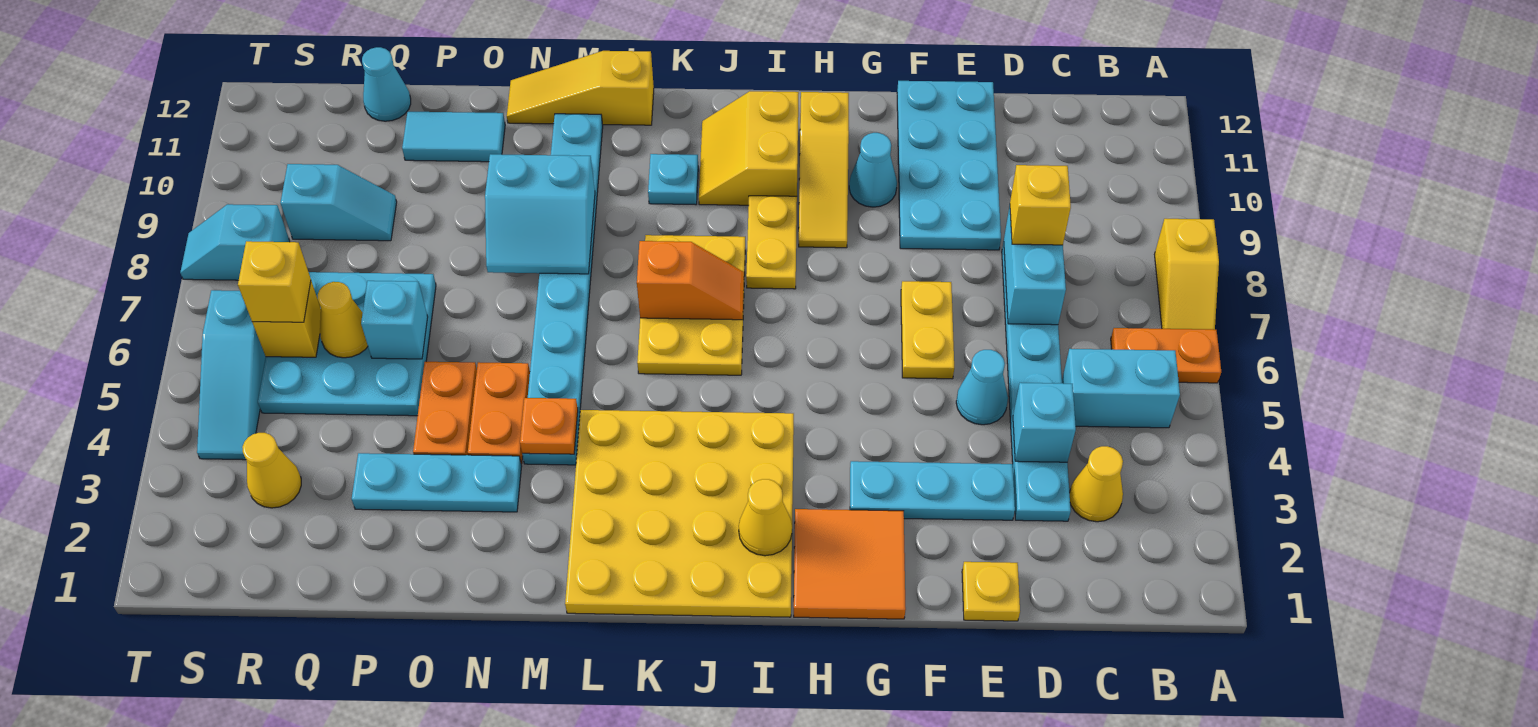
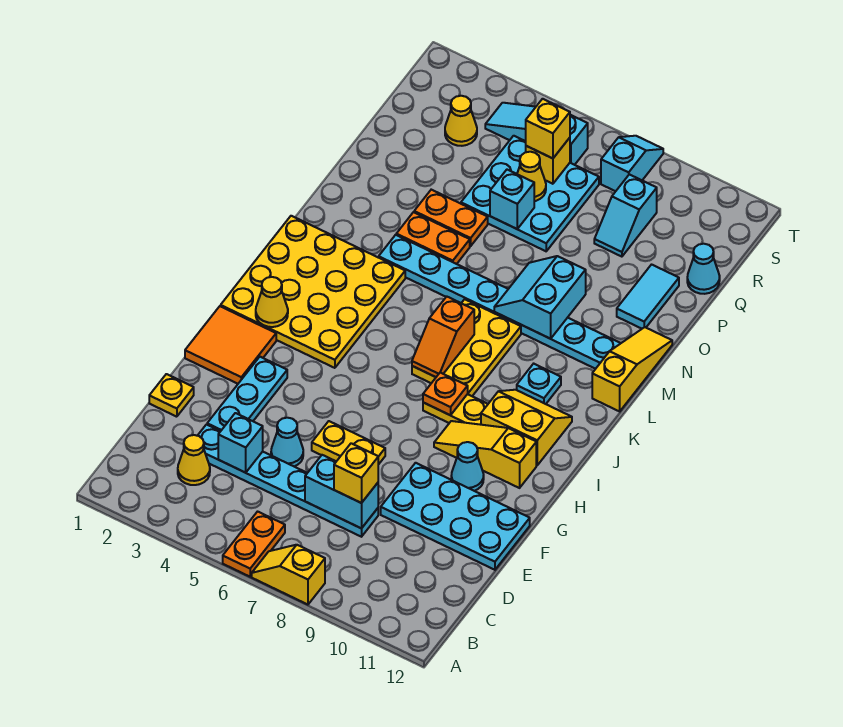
cyan brick B5:C5 level 1 -> none
yellow plate J6:K8 level 1 -> yellow plate J7:L8 level 1
orange plate M4 level 2 -> orange plate I8 level 2
cyan plate N3:P3 level 1 -> none

